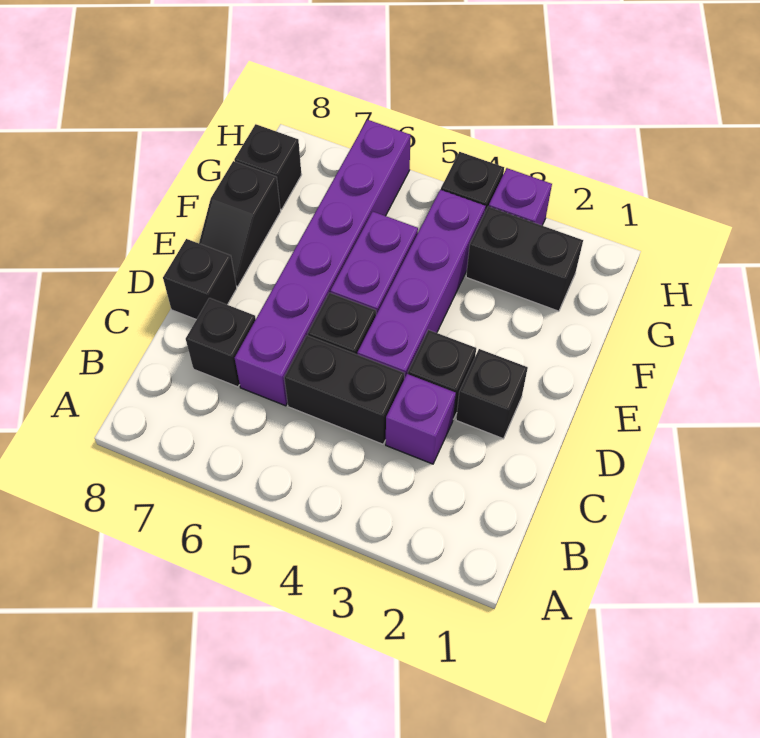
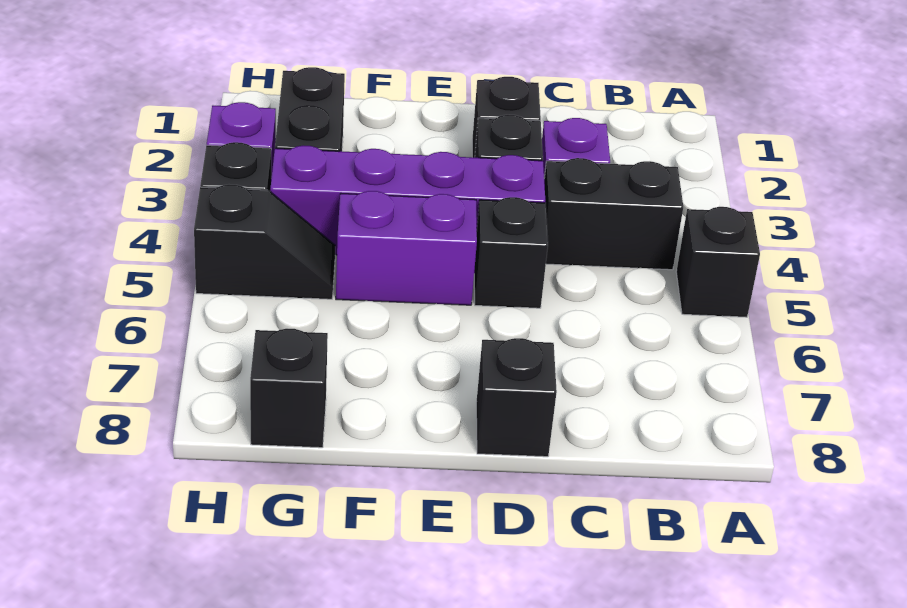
black brick C4:C5 level 1 -> black brick B4:C4 level 1
purple brick C6:H6 level 1 -> none
black brick C7 level 1 -> black brick A5 level 1
black slope E8:F8 level 1 top F -> black slope G5:H5 level 1 top H

